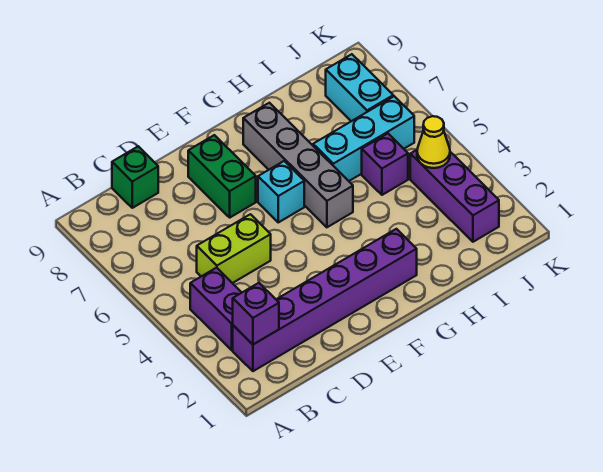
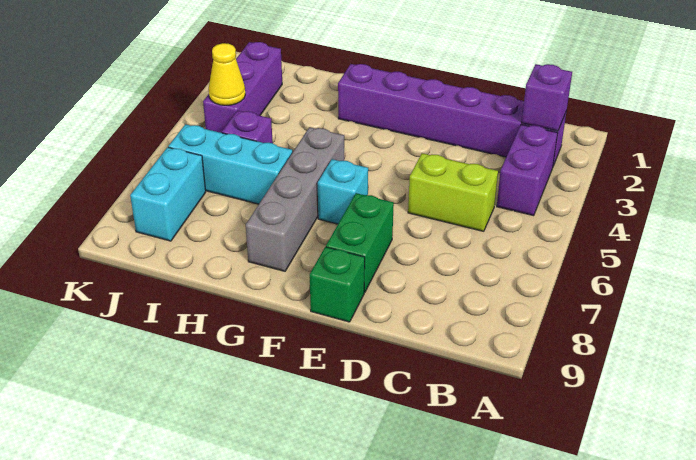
green brick C9 level 1 -> green brick E9 level 1

